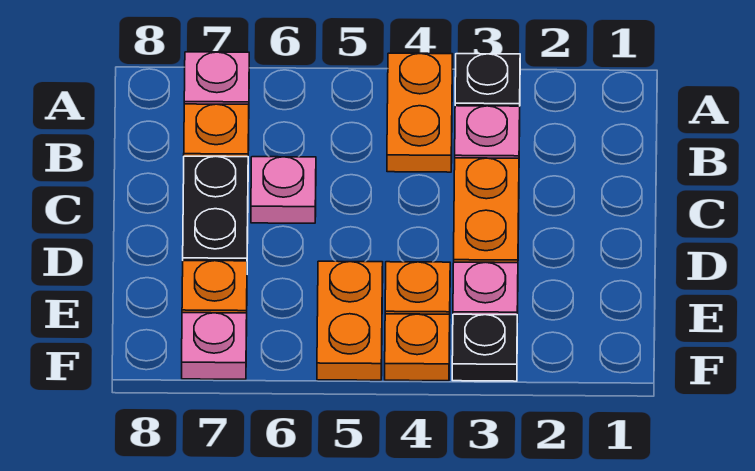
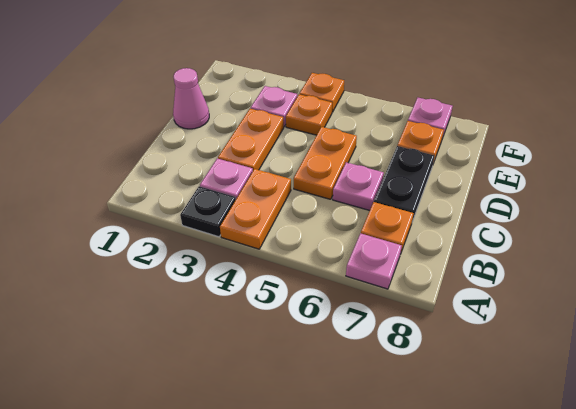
none -> pink cone D1 level 1
orange plate E5:F5 level 1 -> orange plate C5:D5 level 1
black plate F3 level 1 -> none

